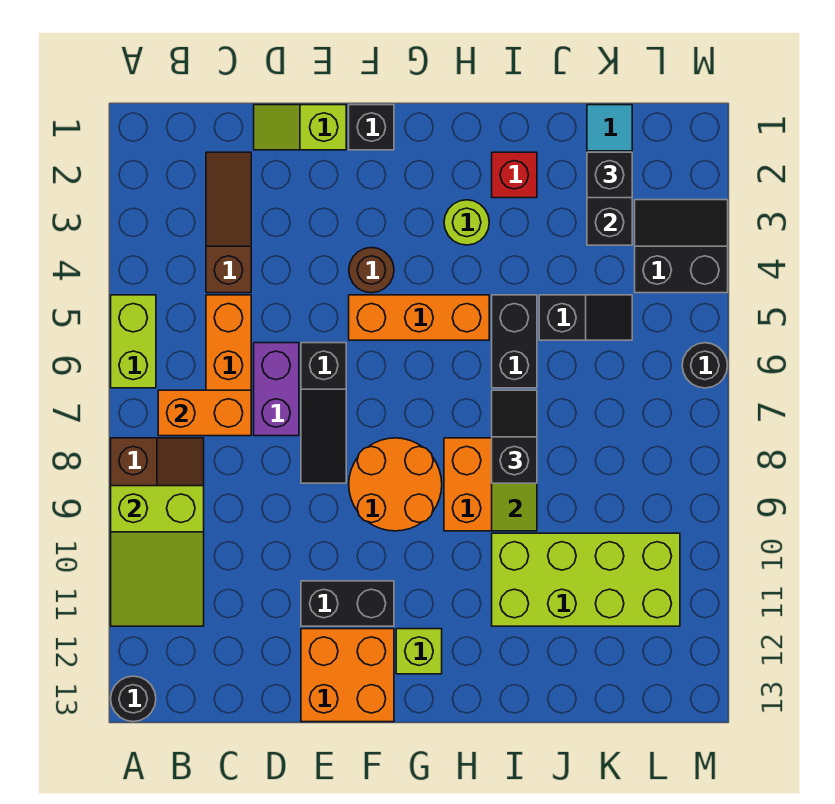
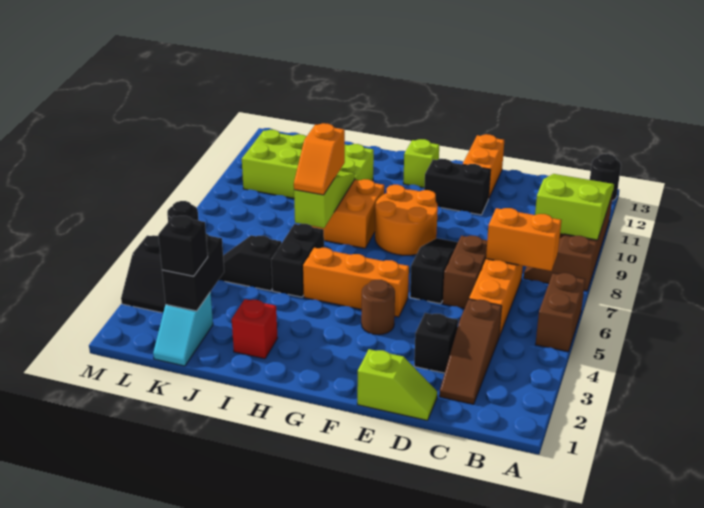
lime brick A5:A6 level 1 -> brown brick A5:A6 level 1
purple brick D6:D7 level 1 -> brown brick D6:D7 level 1
orange brick E12:F13 level 1 -> orange brick E12:E13 level 1
black brick F1 level 1 -> black brick D3 level 1
lime round brick H3 level 1 -> none
black slope I7:I8 level 3 top 8 -> orange slope I7:I8 level 3 top 8

